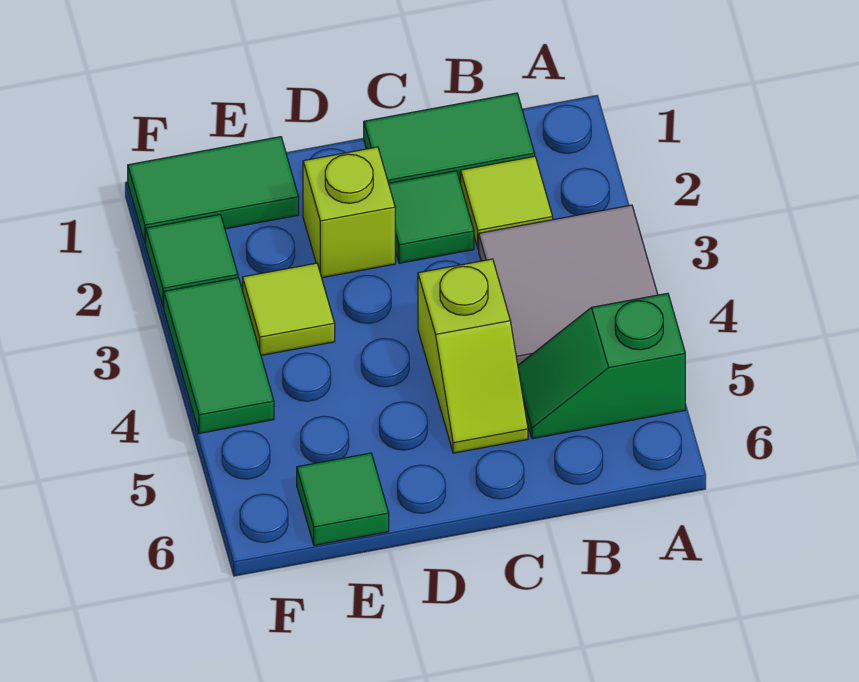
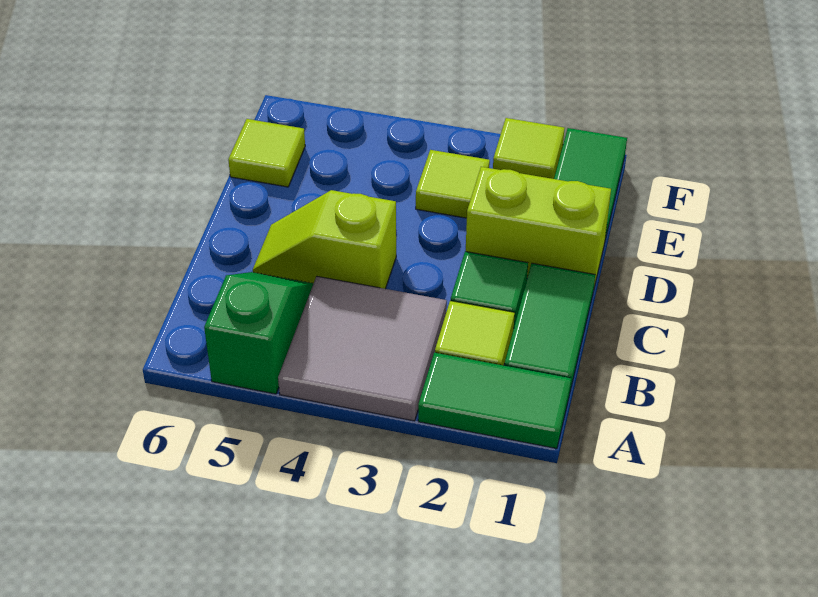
lime brick D2 level 1 -> lime brick D1:D2 level 1
green tile E6 level 1 -> lime tile E6 level 1
green tile F2 level 1 -> lime tile F2 level 1
green tile F3:F4 level 1 -> green tile A1:A2 level 1

